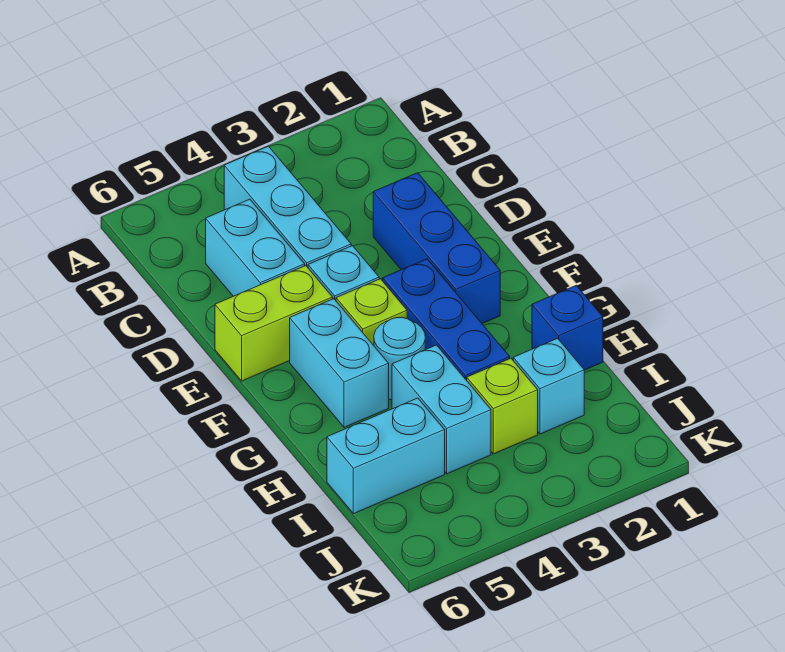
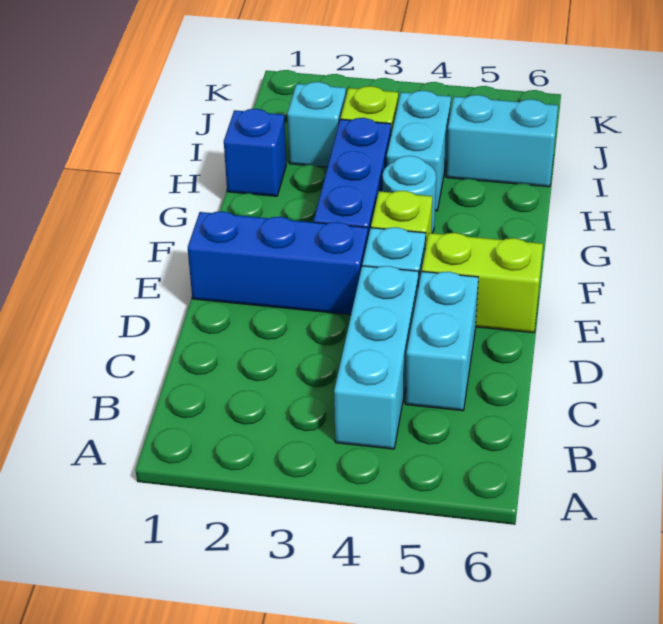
blue brick D2:F2 level 1 -> blue brick E1:E3 level 1
cyan brick F5:G5 level 1 -> none

